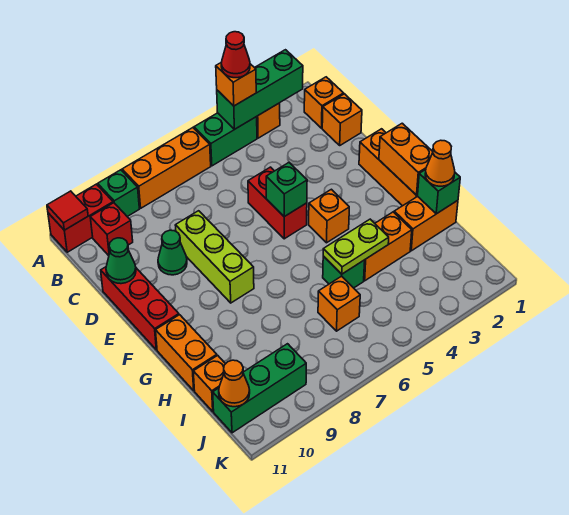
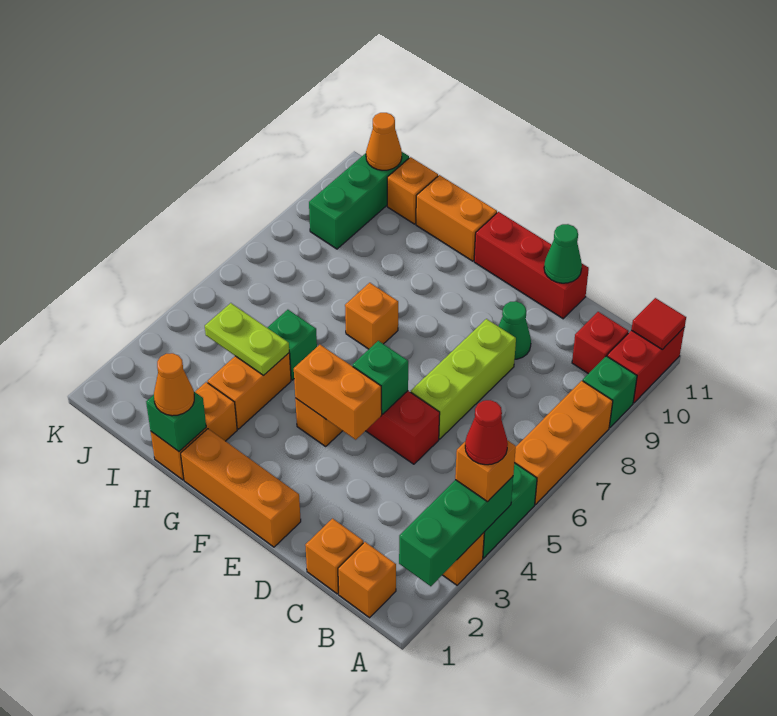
lime brick D8:F8 level 1 -> lime brick D6:D8 level 1
orange brick F1:G1 level 2 -> orange brick E4:F4 level 2
lime plate H4:H5 level 2 -> lime plate H4:I4 level 2
orange brick I6 level 1 -> orange brick G7 level 1

